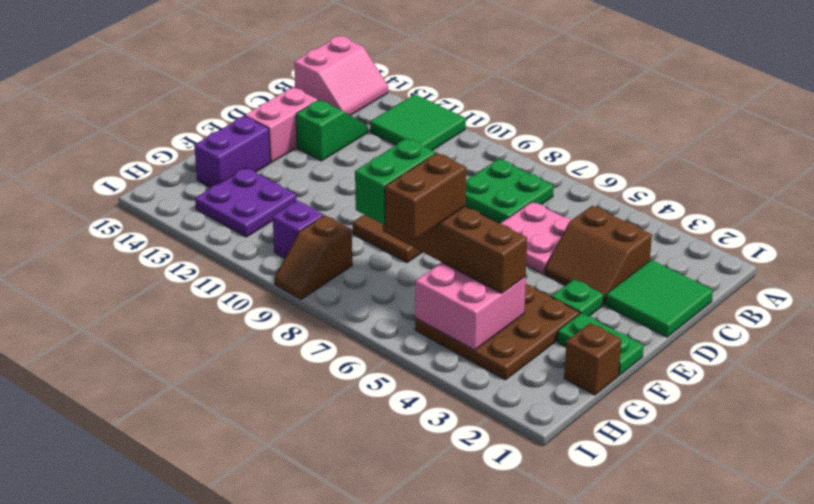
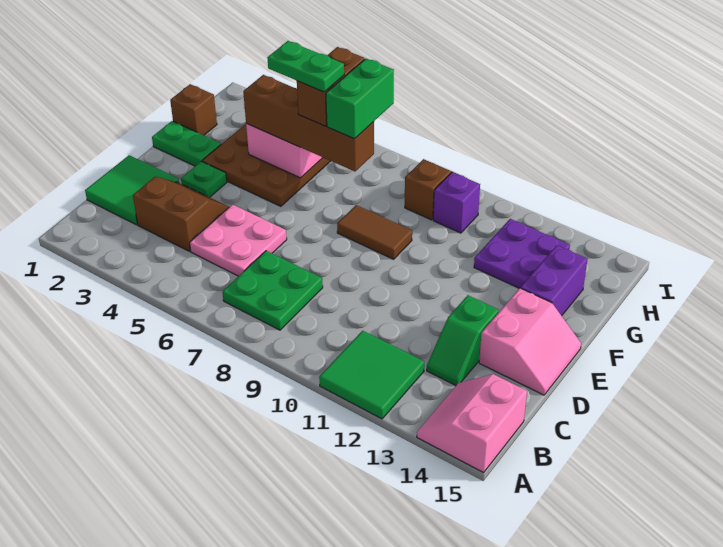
none -> green plate G5:G6 level 5

